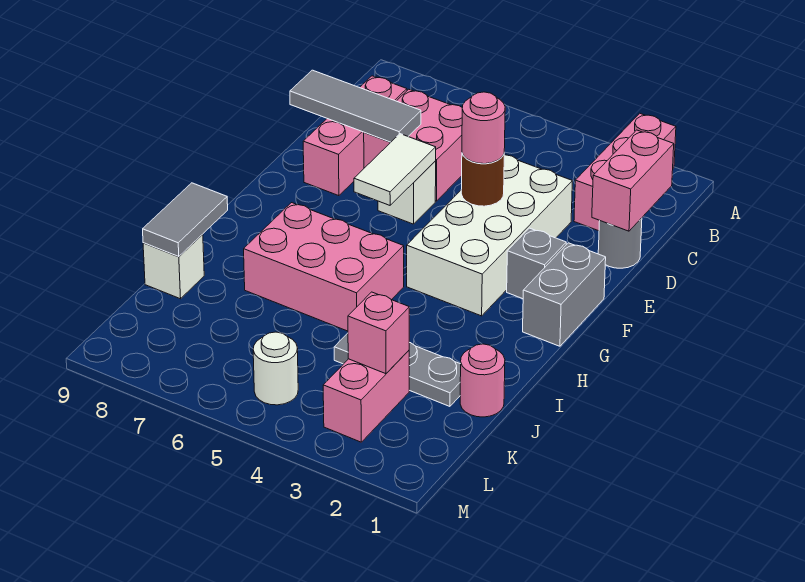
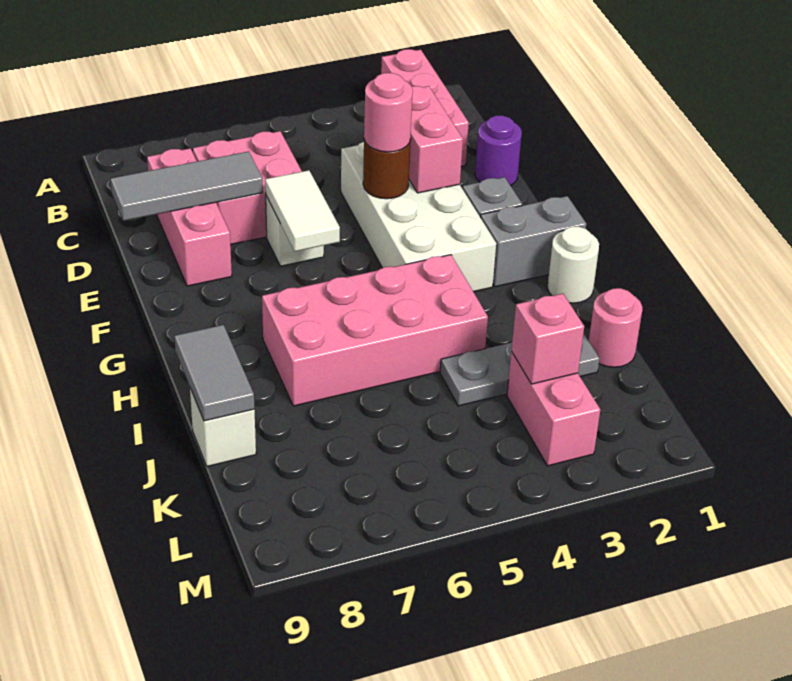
pink brick C1:D1 level 2 -> pink brick D3:E3 level 2
grey round brick D1 level 1 -> purple round brick D1 level 1
grey brick F1:G1 level 1 -> grey brick G1:G2 level 1
pink brick H5:I7 level 1 -> pink brick H4:I7 level 1
white round brick L5 level 1 -> white round brick H1 level 1

